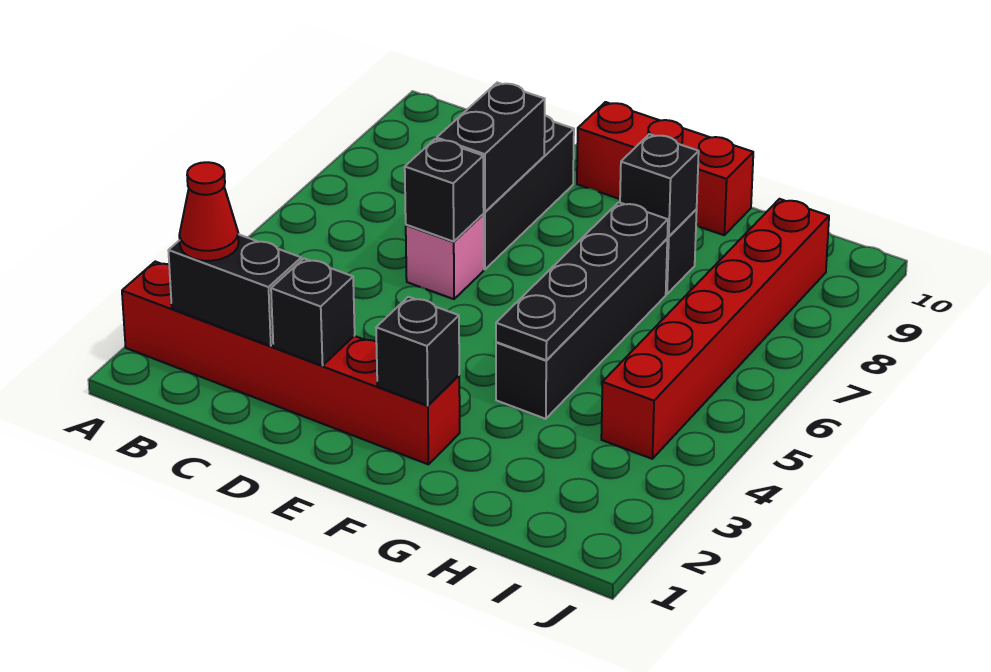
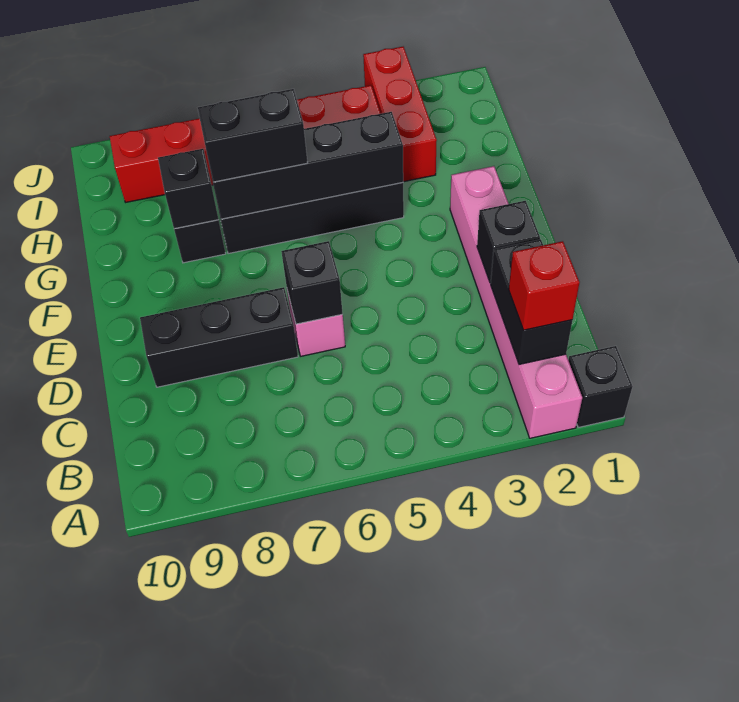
red brick A2:F2 level 1 -> pink brick A2:F2 level 1
red cone B2 level 3 -> red brick B2 level 3
black brick D7:D8 level 2 -> black brick G6:G7 level 3
red brick E10:G10 level 1 -> red brick H3:J3 level 1
black brick F2 level 2 -> black brick A1 level 1
black plate G4:G7 level 2 -> black brick G4:G7 level 2

